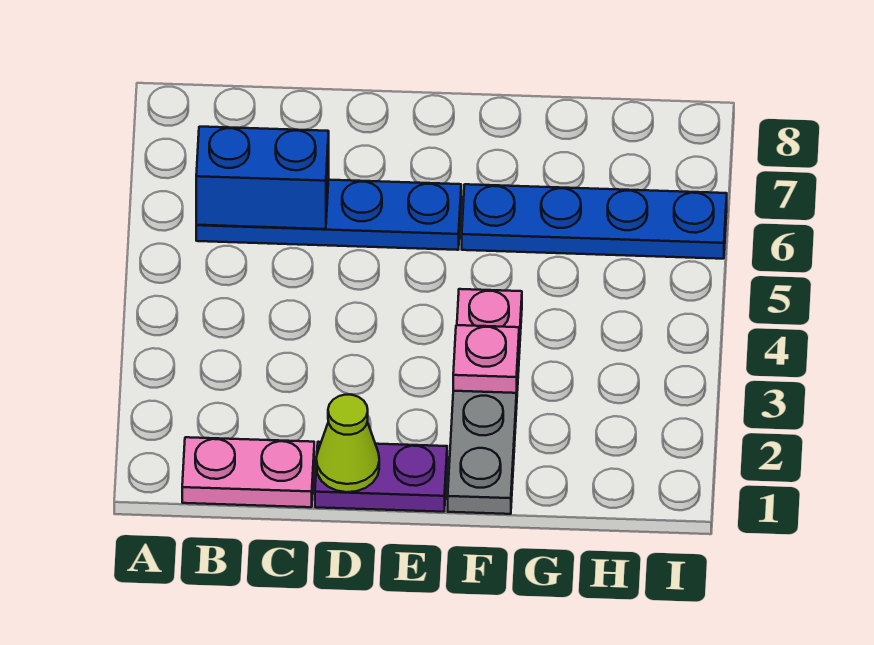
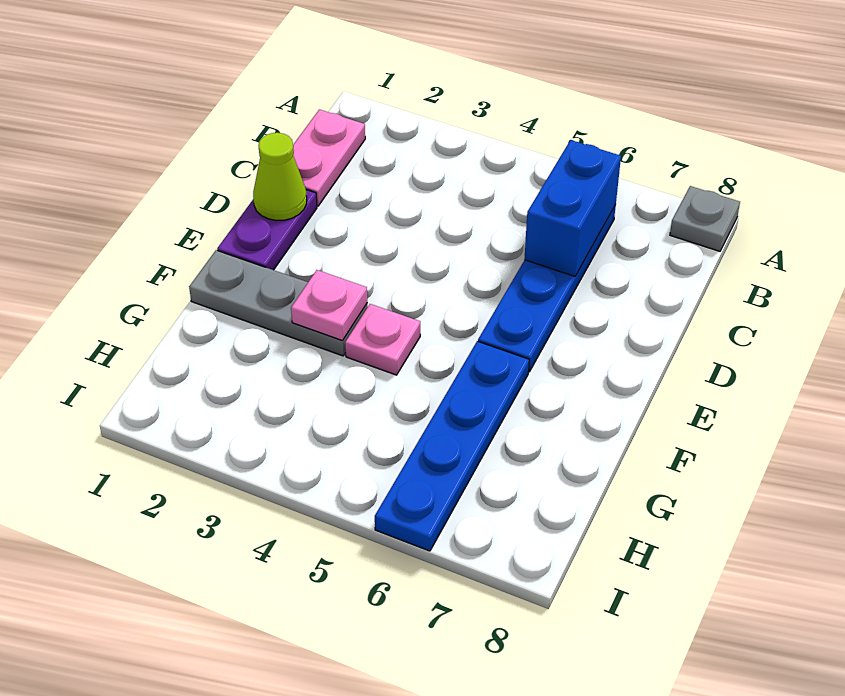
none -> grey plate A8 level 1

